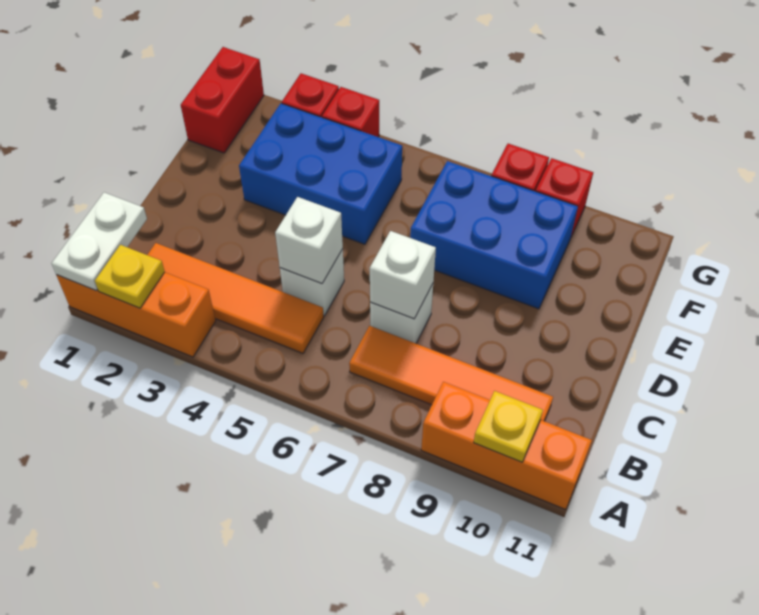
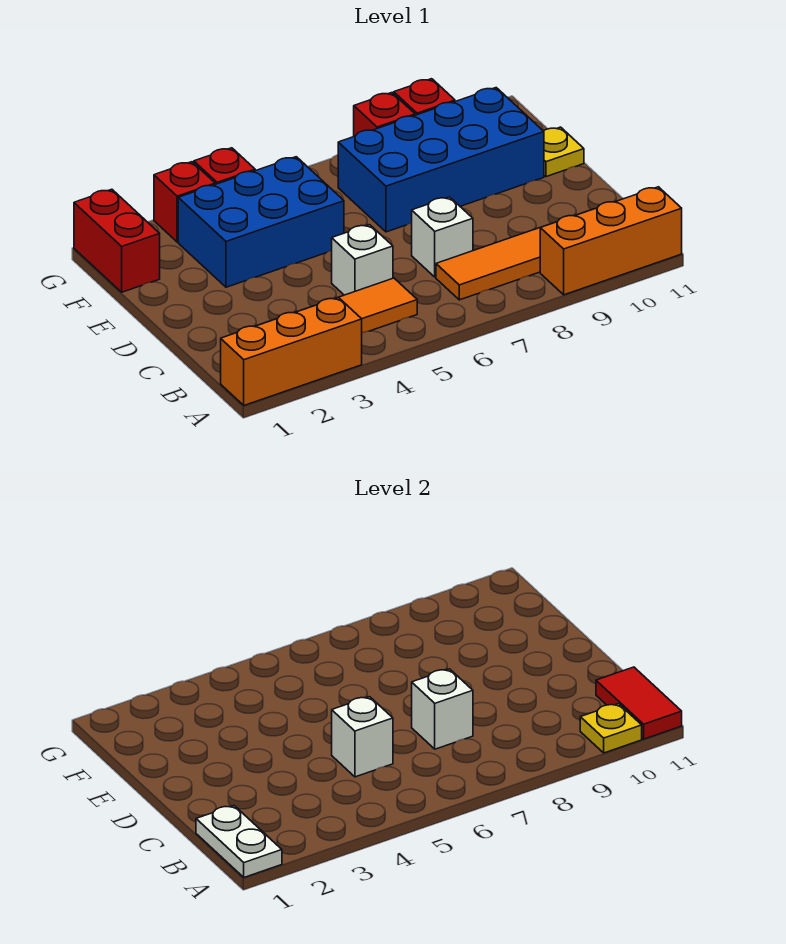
yellow plate A2 level 2 -> yellow plate E11 level 1
none -> red tile A11:B11 level 2
blue brick E7:F9 level 1 -> blue brick E7:F10 level 1

